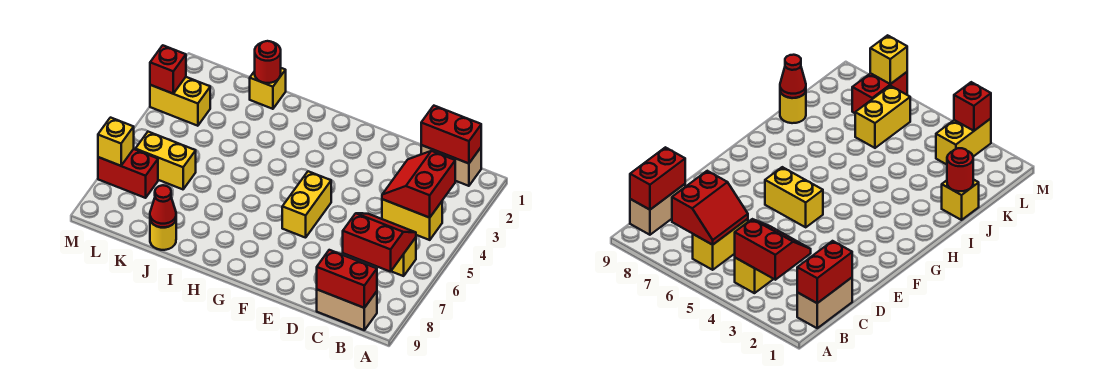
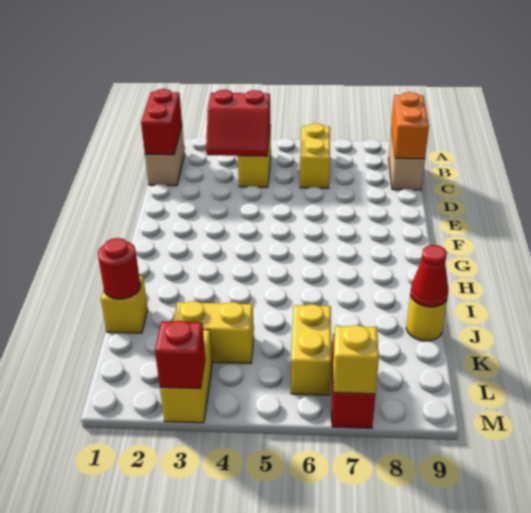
red slope B6:C7 level 2 top 7 -> none
red brick B9:C9 level 2 -> orange brick B9:C9 level 2
yellow brick F5:F6 level 1 -> yellow brick K3:K4 level 1

